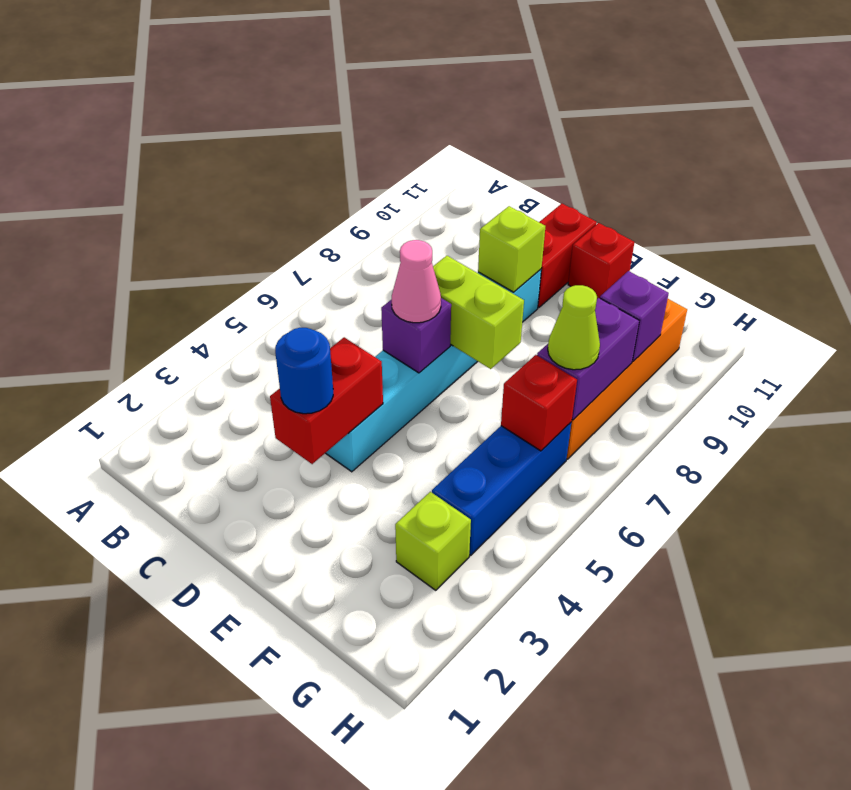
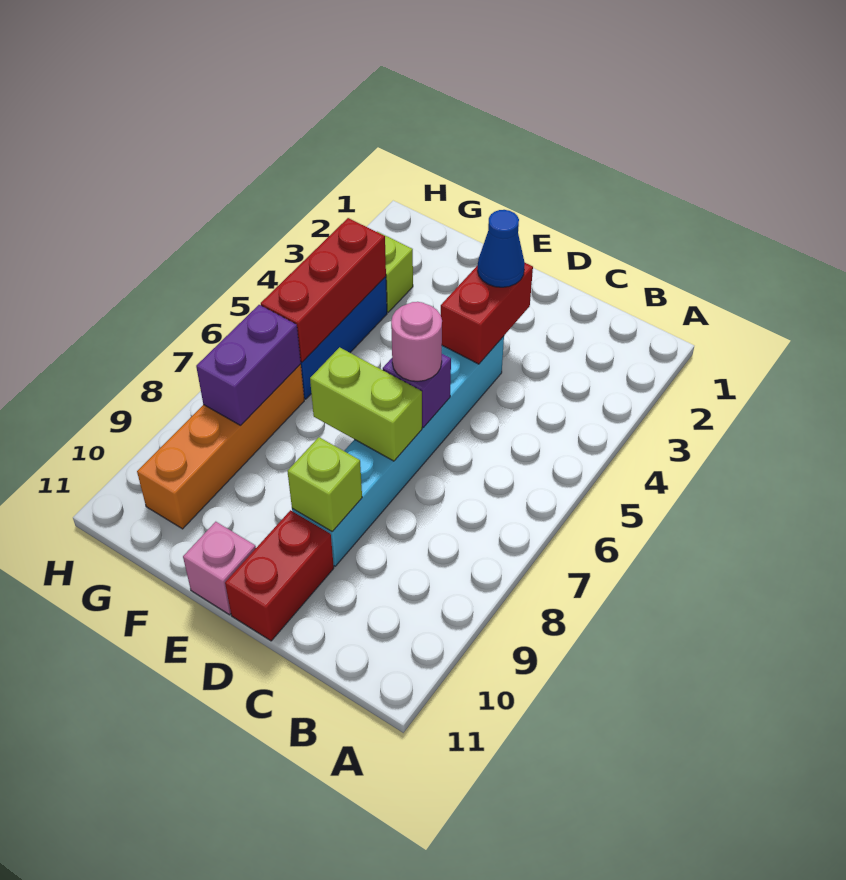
blue round brick D3 level 3 -> blue cone D3 level 3
pink cone D6 level 3 -> pink round brick D6 level 3
red brick E11 level 1 -> pink brick E11 level 1
red brick G6 level 2 -> red brick G4:G6 level 2
lime cone G7 level 3 -> none
purple brick G9 level 2 -> none

